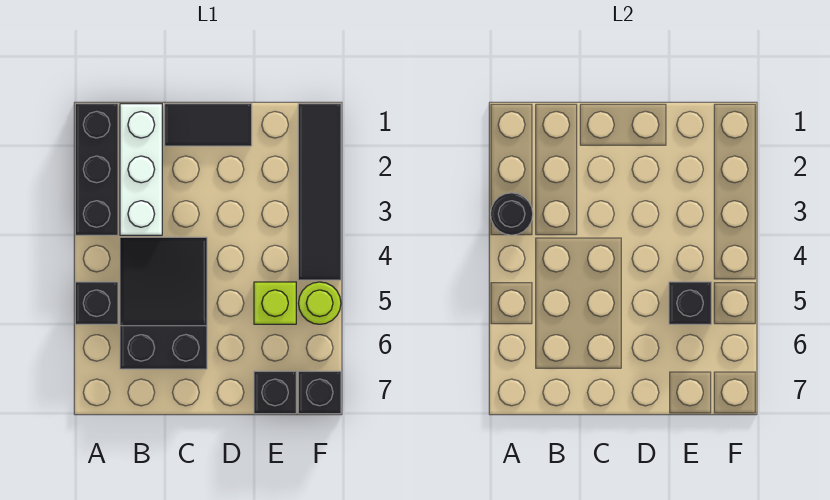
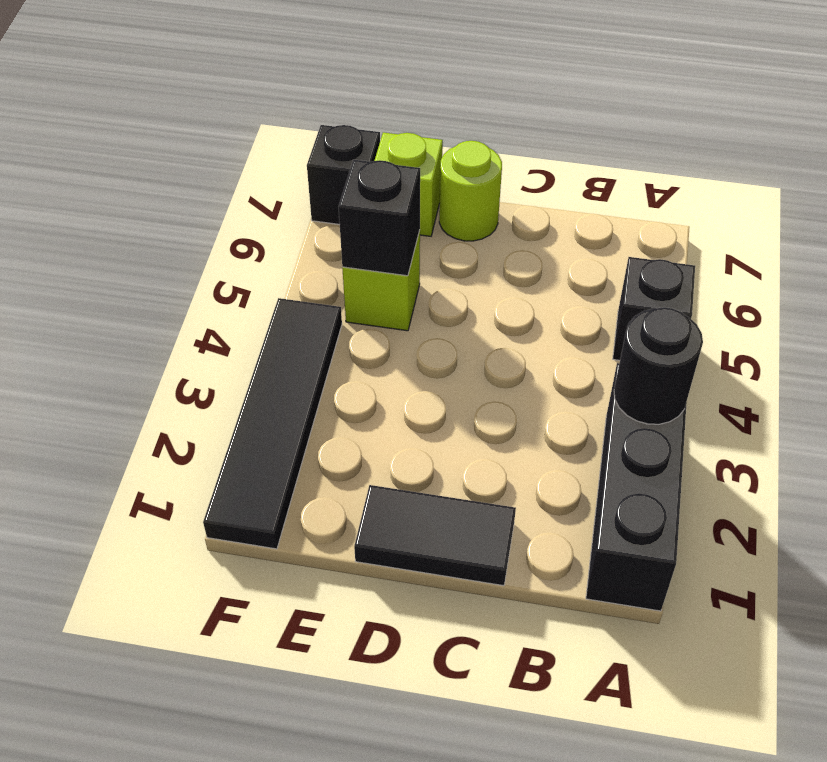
white brick B1:B3 level 1 -> none
black slope B4:C6 level 1 top 6 -> none
black brick E7 level 1 -> lime brick E7 level 1
lime round brick F5 level 1 -> lime round brick D7 level 1

